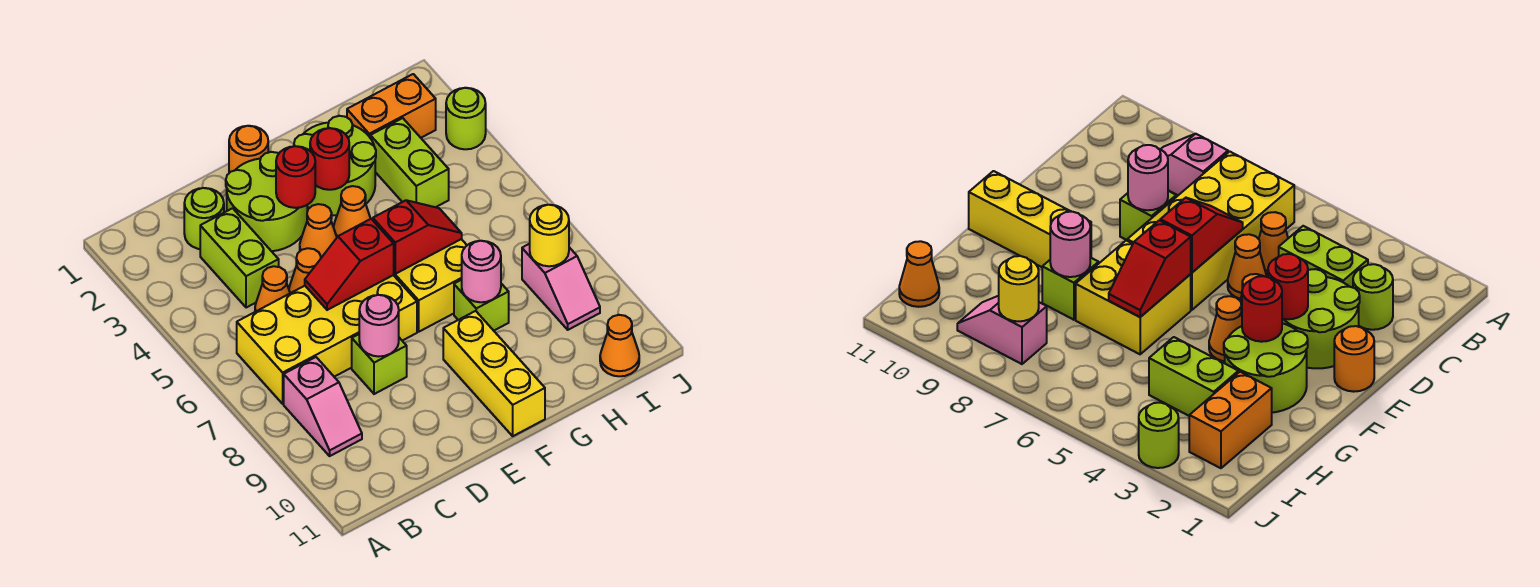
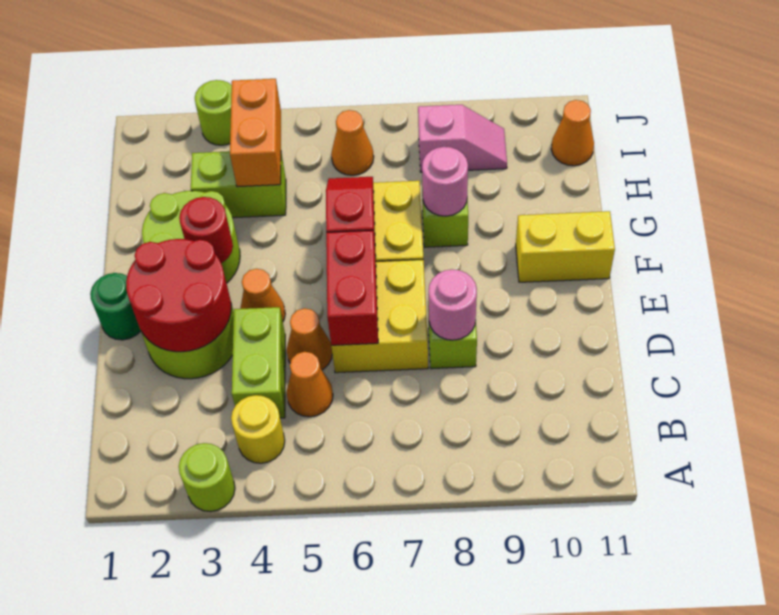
yellow brick B6:E7 level 1 -> yellow brick D6:E7 level 1
pink slope B8:B9 level 1 top 8 -> none
lime round brick C2 level 1 -> lime round brick A3 level 1
lime brick C3:C4 level 1 -> lime brick C4:D4 level 1
red slope D6:E6 level 2 top E -> red brick D6:E6 level 2
orange round brick E1 level 1 -> green round brick E1 level 1
red round brick E3 level 2 -> red round brick D2:E3 level 2
orange cone F4 level 1 -> orange cone I6 level 1
yellow brick F9:F11 level 1 -> yellow brick F10:F11 level 1
orange brick H2:I2 level 1 -> orange brick H4:I4 level 2
yellow round brick I8 level 2 -> yellow round brick B4 level 1

